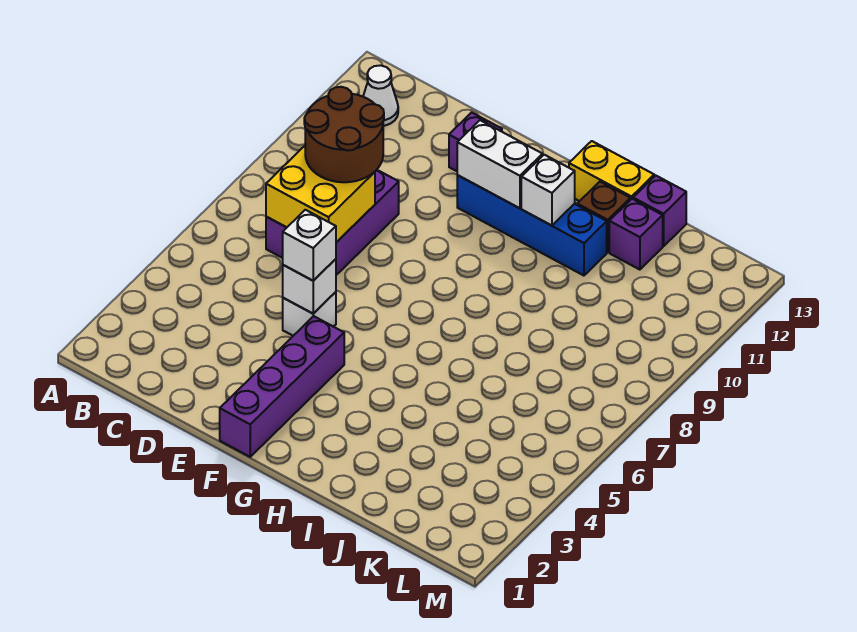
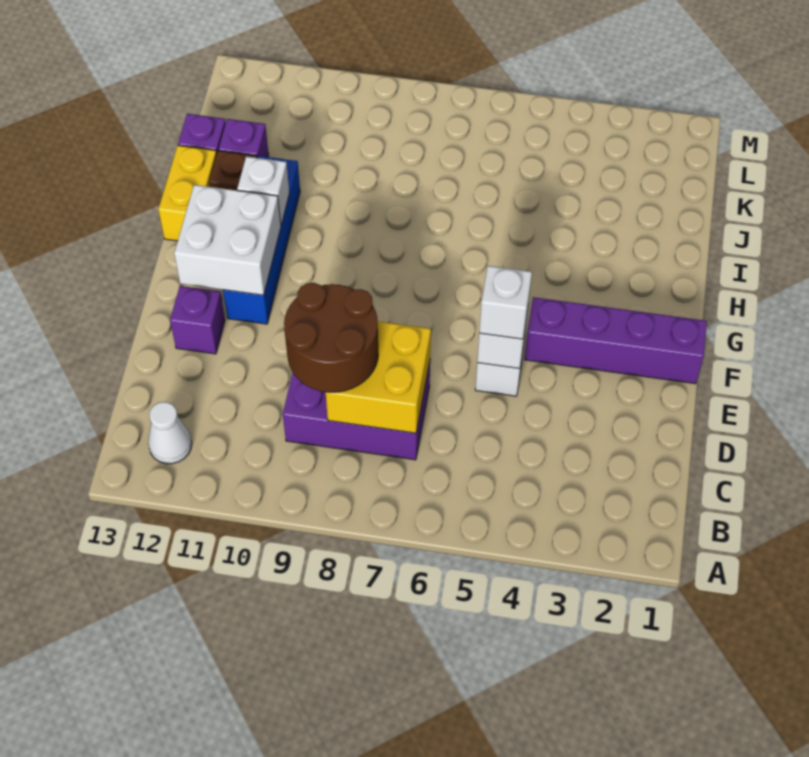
white brick F11:G11 level 2 -> white brick F11:G12 level 2

